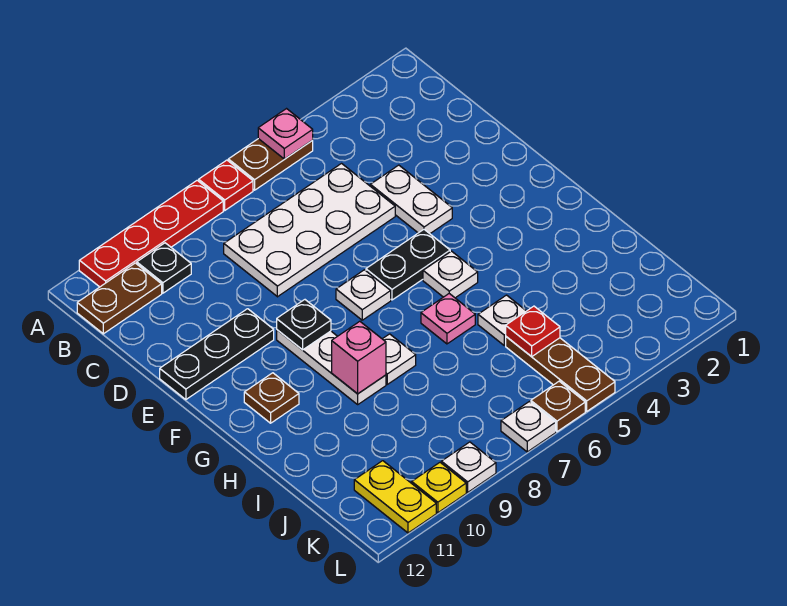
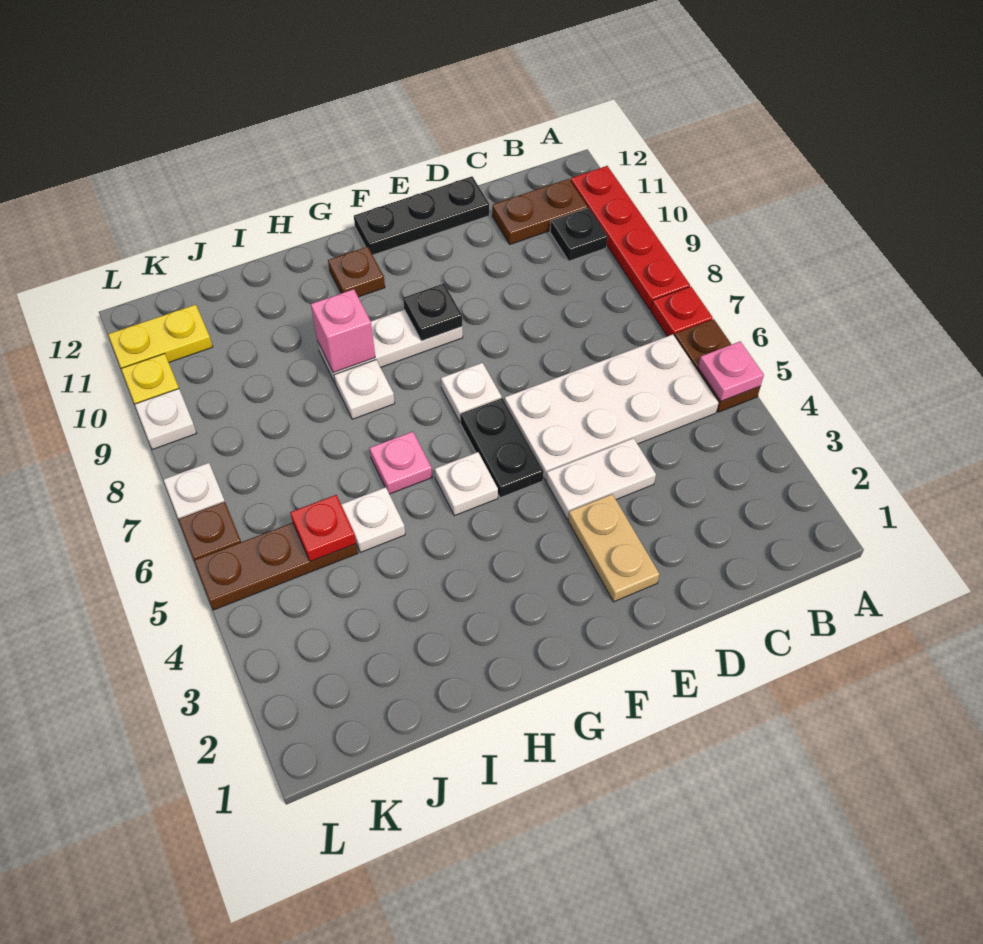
brown plate B11:B12 level 1 -> brown plate B11:C11 level 1
white plate C5:D8 level 1 -> white plate B5:E6 level 1
none -> tan plate E2:E3 level 1
black plate E10:E12 level 1 -> black plate D12:F12 level 1

